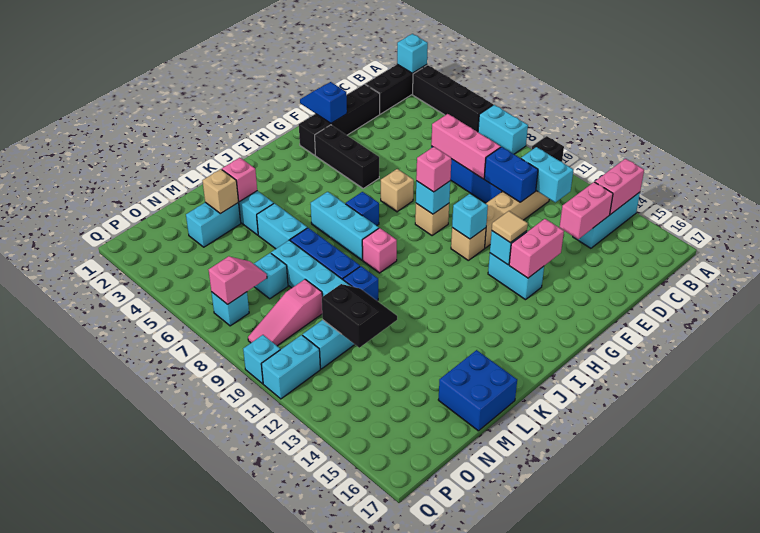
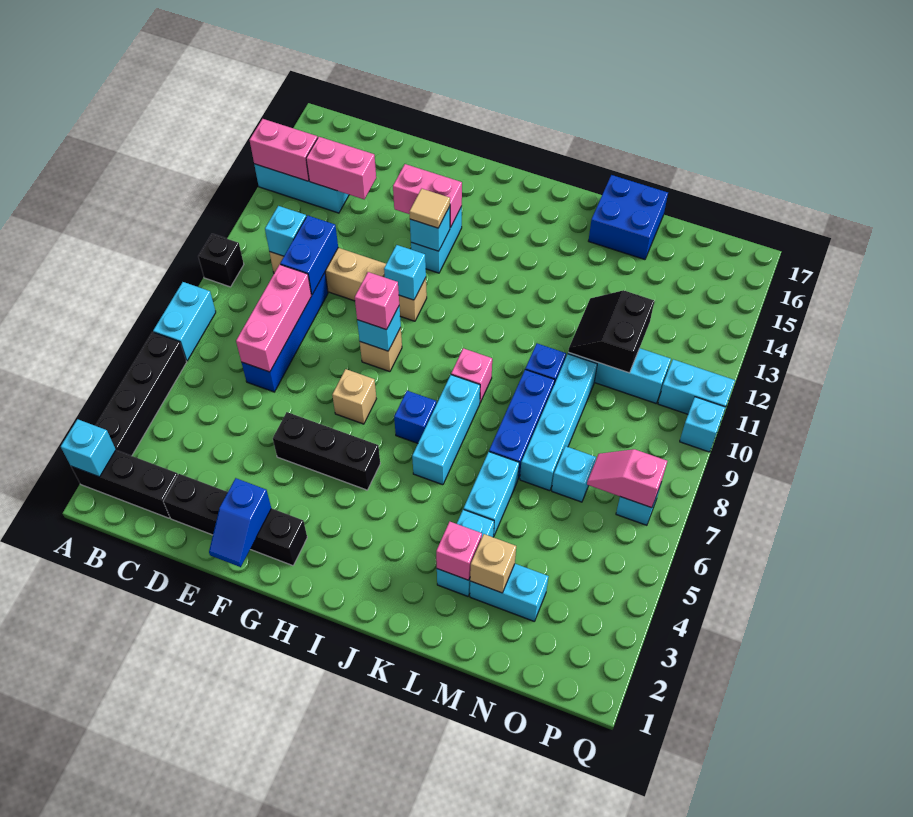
cyan brick C11:C12 level 2 -> cyan brick C11 level 2
black brick G3:G5 level 1 -> black brick F5:H5 level 1
pink slope N9:P9 level 1 top N -> none

